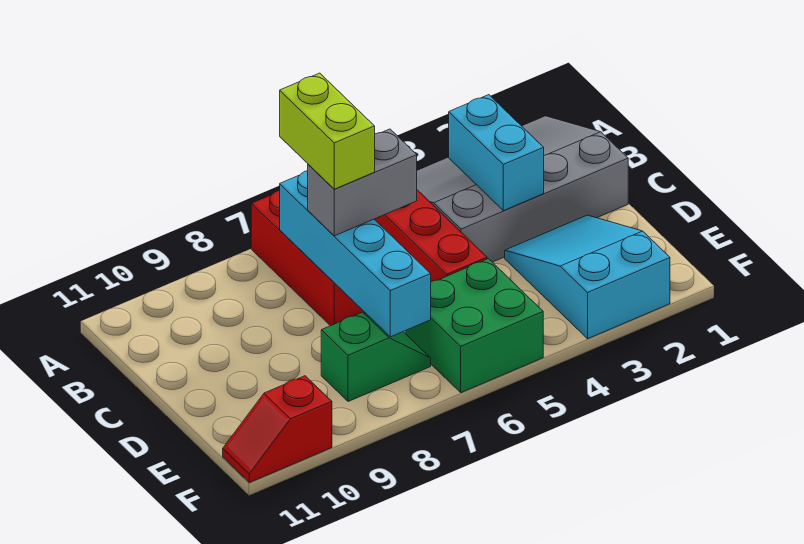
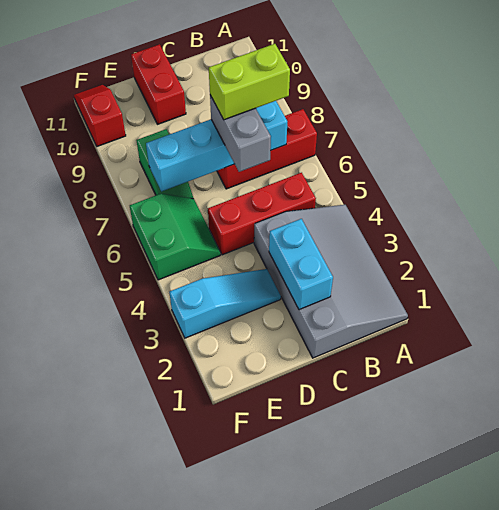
cyan brick B3:C3 level 2 -> cyan brick C2:C3 level 2
cyan slope D2:F3 level 1 top F -> cyan slope D3:F3 level 1 top F
none -> red brick D10:D11 level 1
green brick E5:F6 level 1 -> green slope E5:F6 level 1 top F

